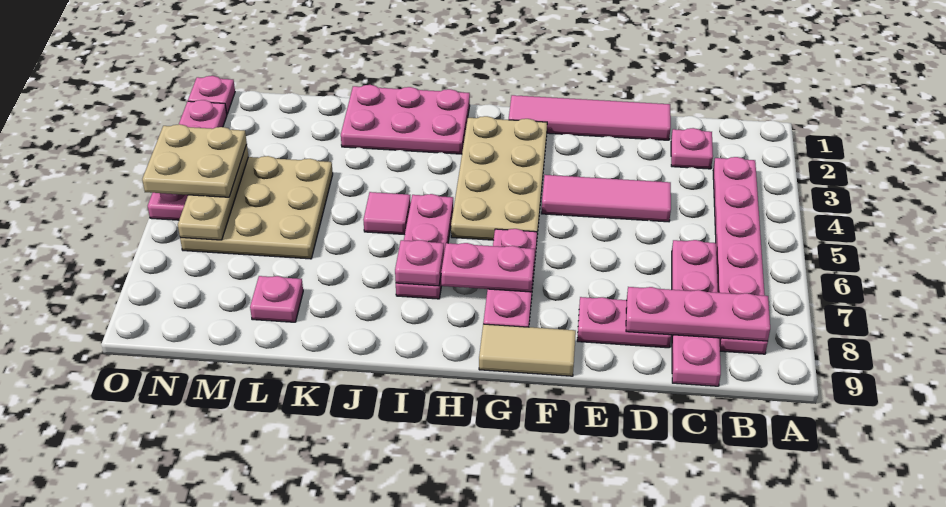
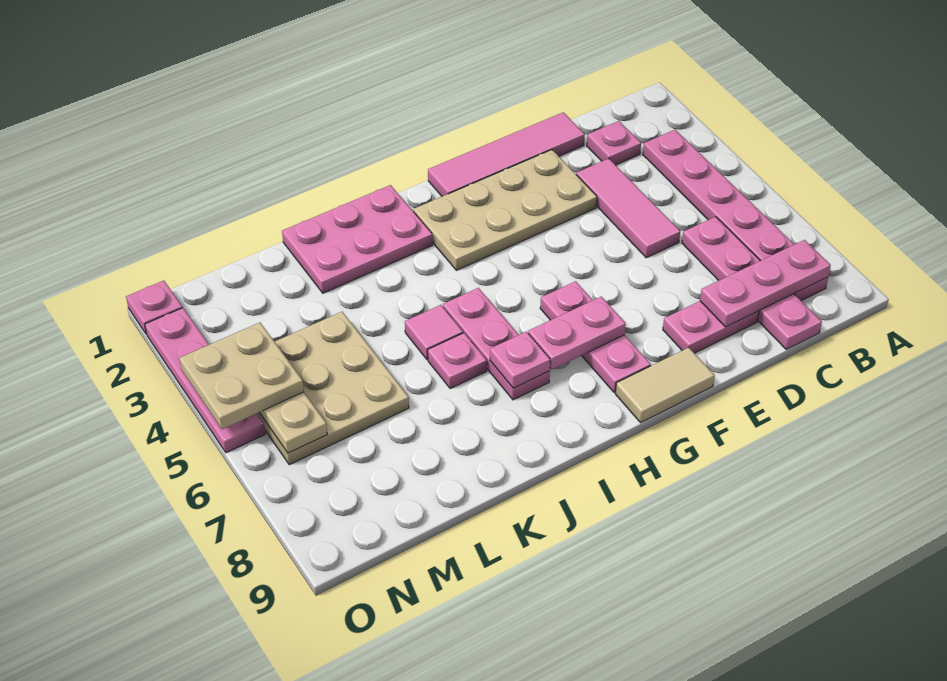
pink tile D4:F4 level 1 -> pink tile D3:D5 level 1
tan plate G2:H5 level 1 -> tan plate E2:H3 level 1
pink plate L8 level 1 -> pink plate J6 level 1

